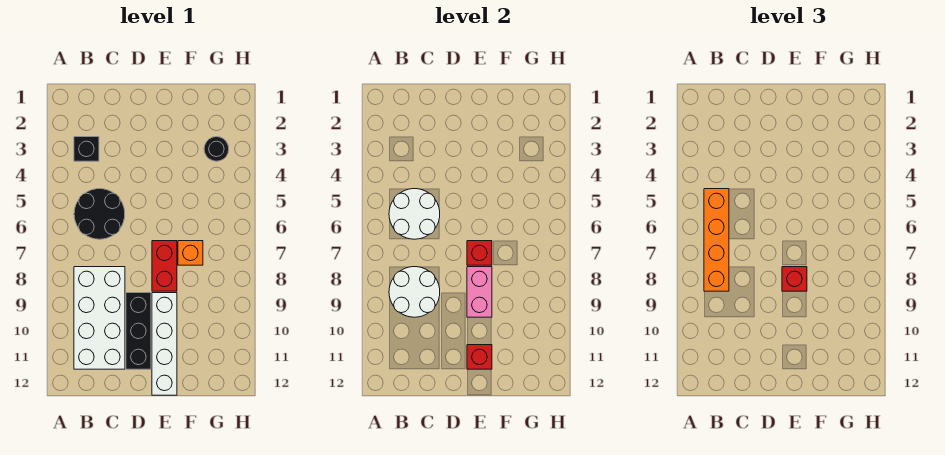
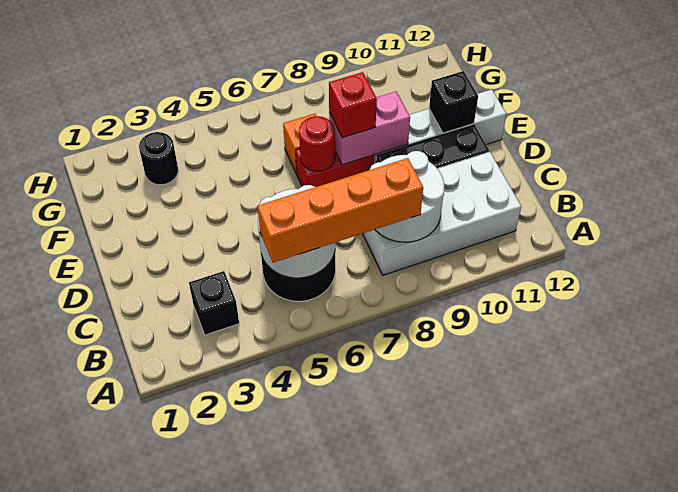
red brick E7 level 2 -> red round brick E7 level 2
red brick E11 level 2 -> black brick E11 level 2

